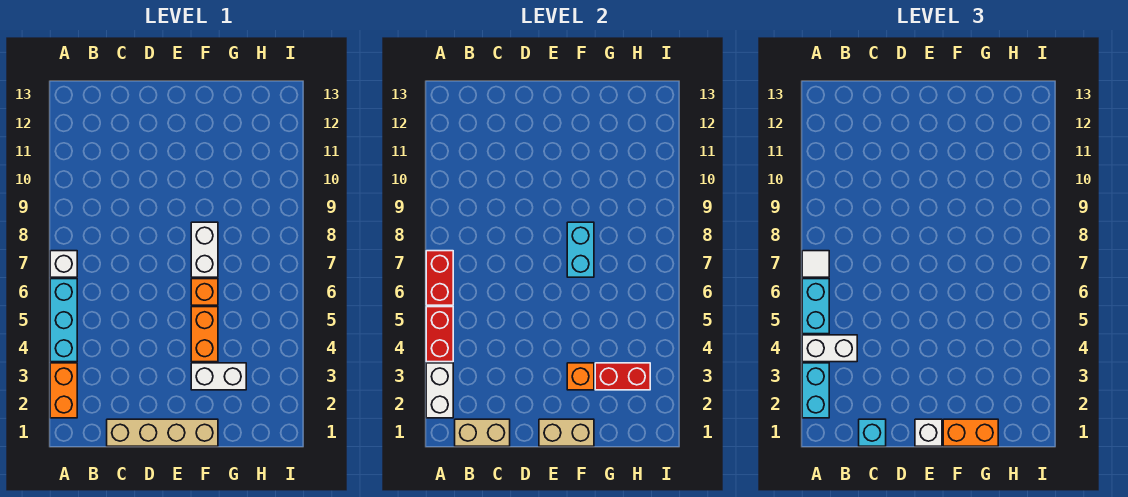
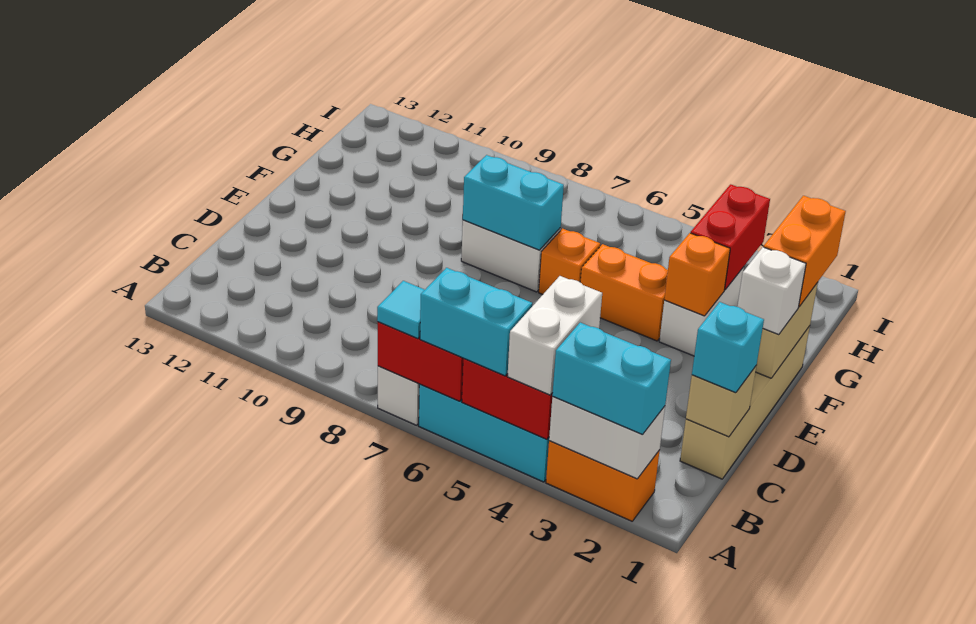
white tile A7 level 3 -> cyan tile A7 level 3
tan brick B1:C1 level 2 -> tan brick C1 level 2

